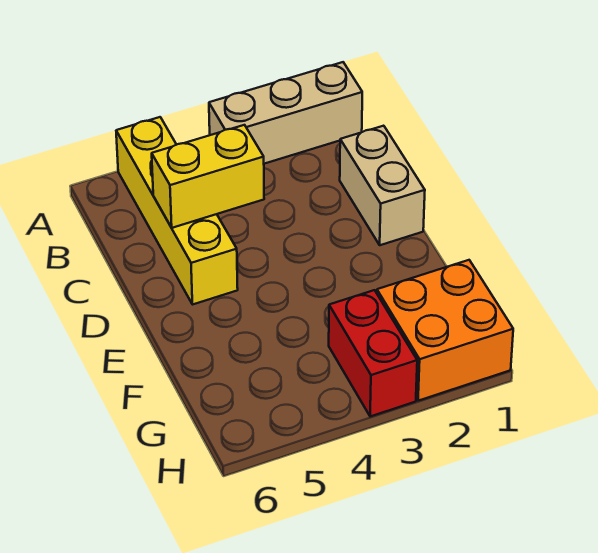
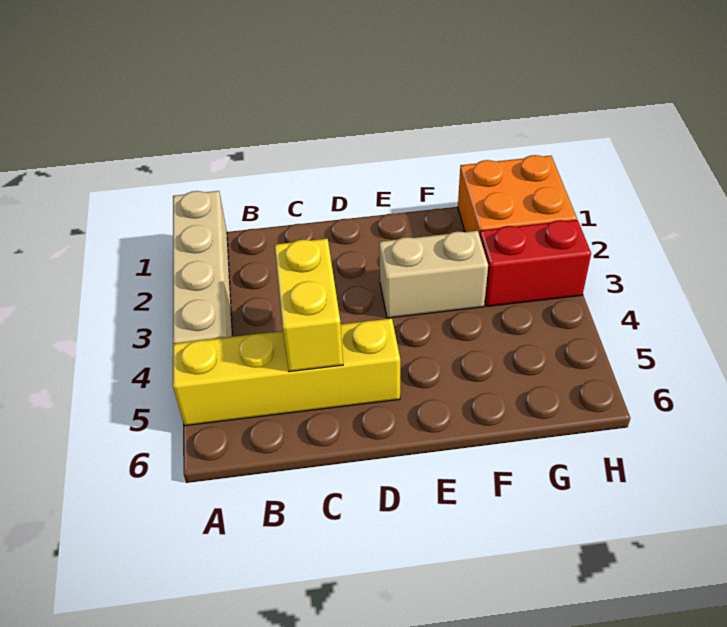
tan brick A1:A3 level 1 -> tan brick A1:A4 level 1
tan brick C1:D1 level 1 -> tan brick E3:F3 level 1

